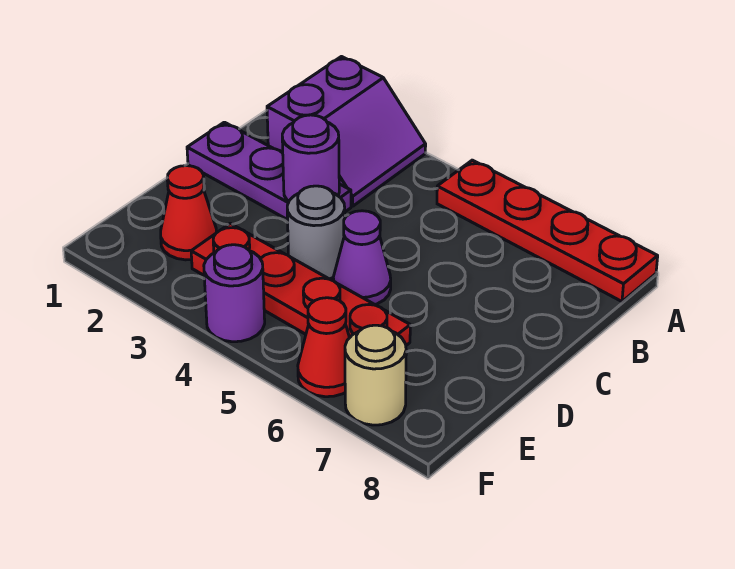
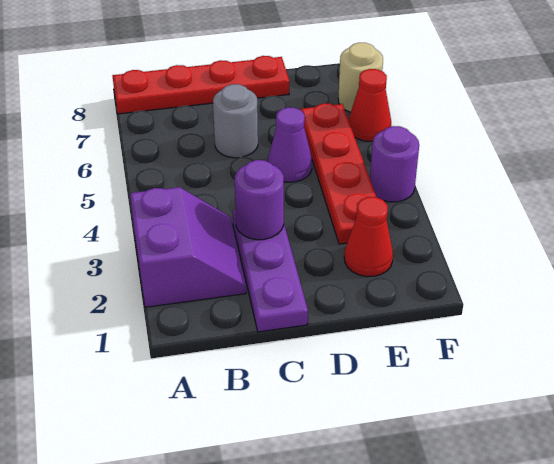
purple slope A2:B3 level 1 top 2 -> purple slope A2:B3 level 1 top A
red plate A5:A8 level 1 -> red plate A8:D8 level 1
grey round brick D4 level 1 -> grey round brick C6 level 1

